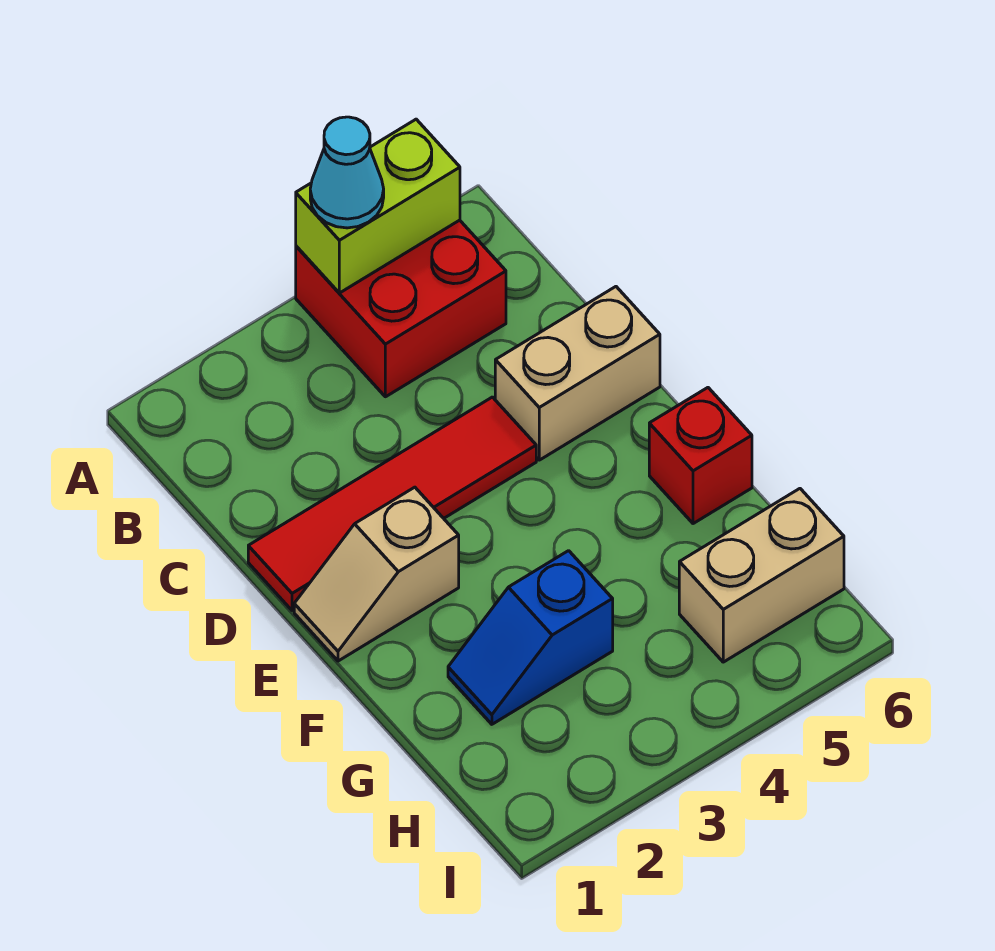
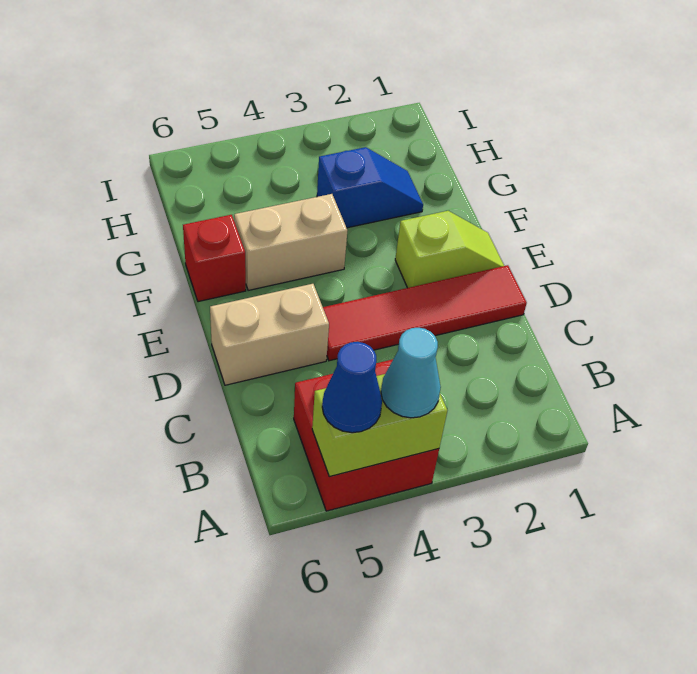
none -> blue cone A5 level 3
tan slope E1:E2 level 1 top 2 -> lime slope E1:E2 level 1 top 2
tan brick H5:H6 level 1 -> tan brick F4:F5 level 1

